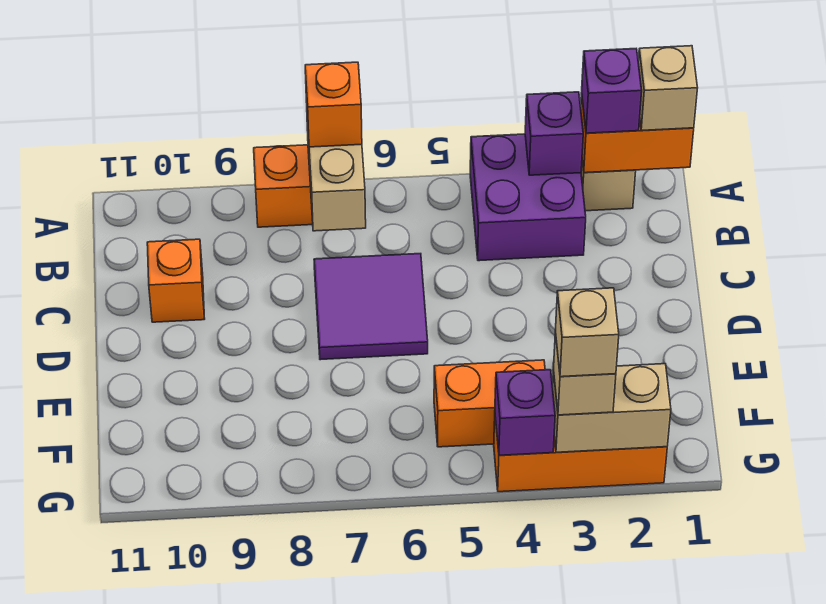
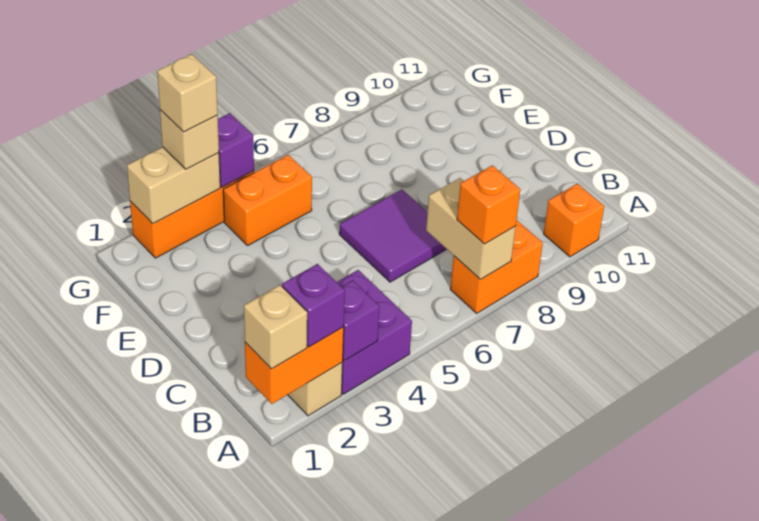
orange brick C10 level 1 -> orange brick A10 level 1

